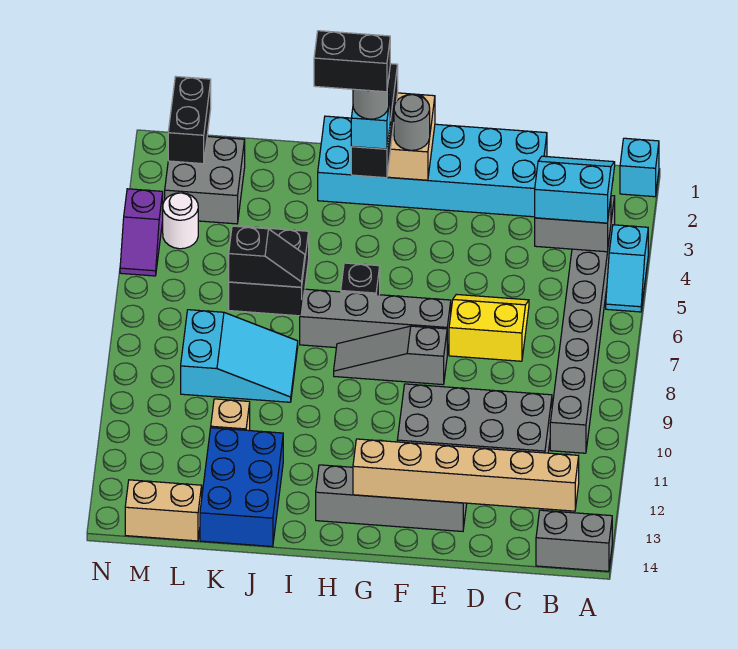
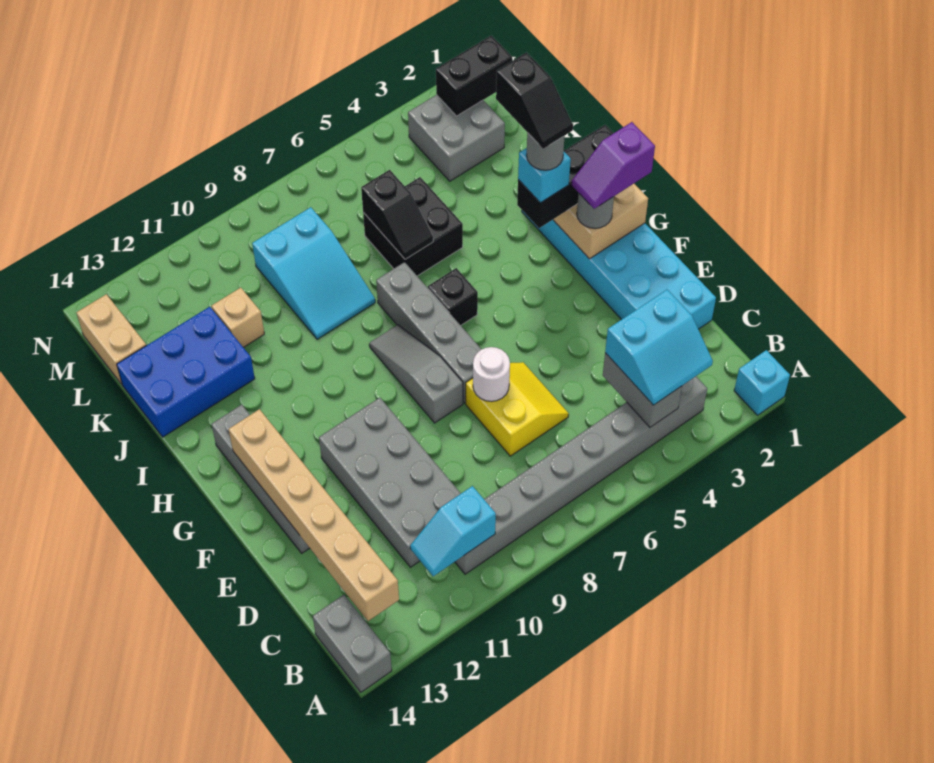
cyan slope A4:A5 level 1 top 4 -> cyan slope B10:B11 level 2 top 10
cyan slope B3:C4 level 3 top 4 -> cyan slope B3:C4 level 3 top C
black brick H3:I3 level 6 -> black slope H3:I3 level 6 top I
white round brick M4 level 1 -> white round brick E7 level 2
purple slope N4:N5 level 1 top 4 -> purple slope G1:G2 level 4 top 1

